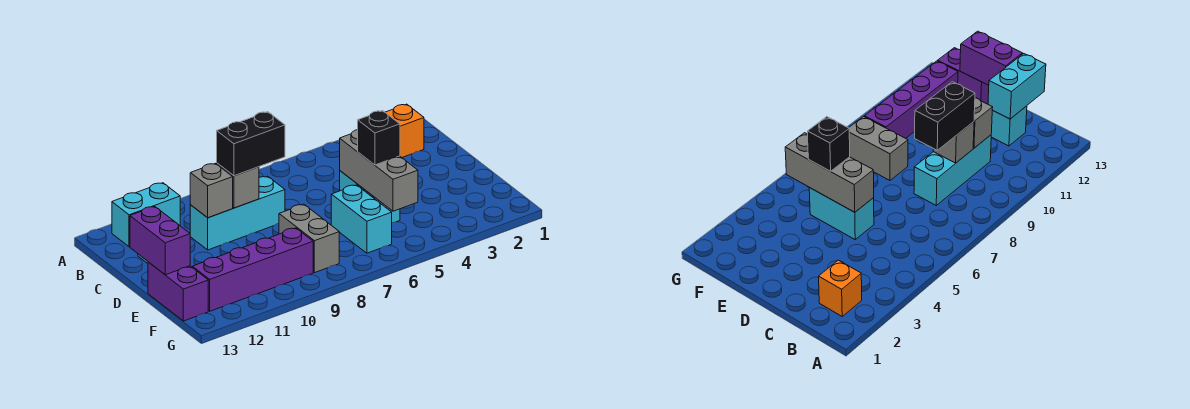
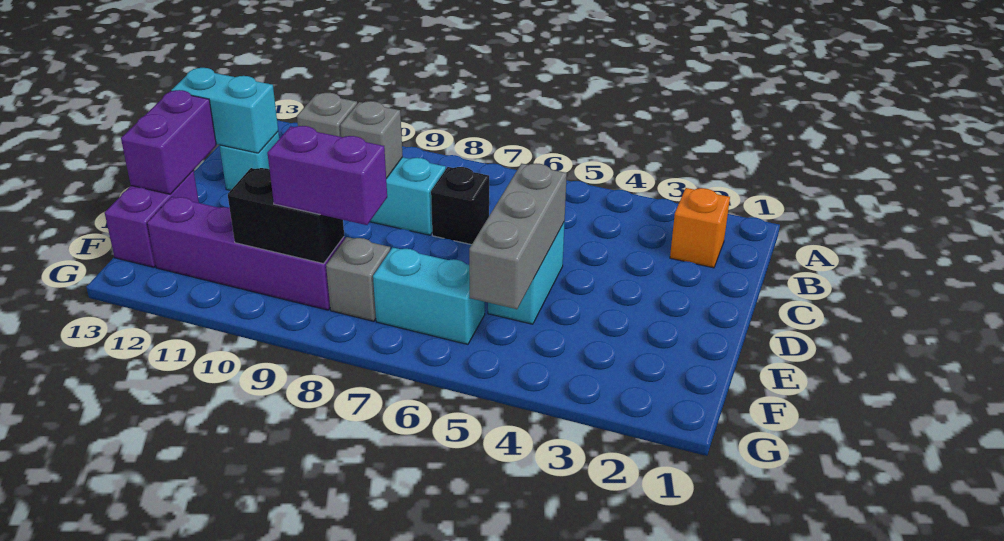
black brick C8:C9 level 3 -> black brick F9:F10 level 2
black brick E5 level 3 -> black brick C7 level 1
cyan brick E6:F6 level 1 -> cyan brick F6:F7 level 1
grey brick E8:F8 level 1 -> grey brick F8 level 1
none -> purple brick F8:F9 level 3

